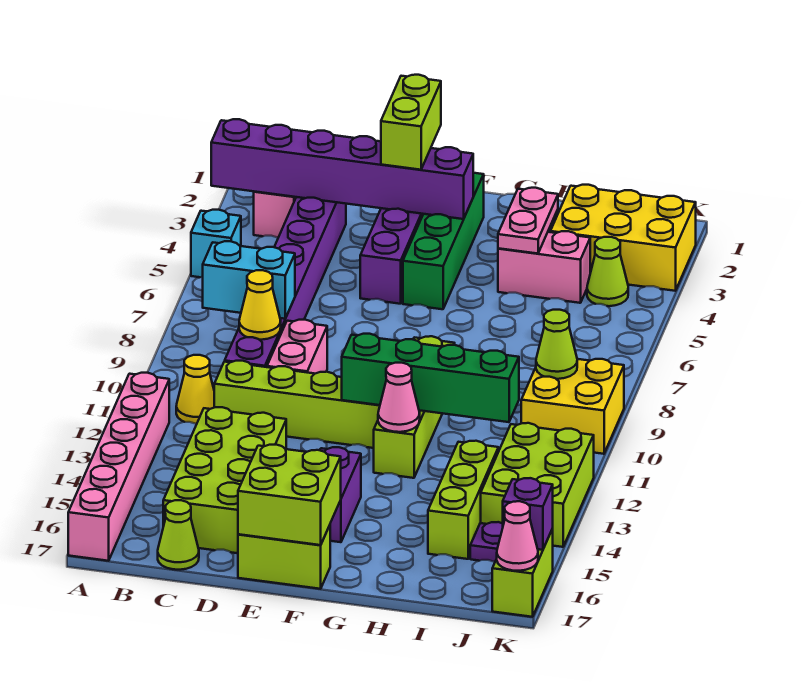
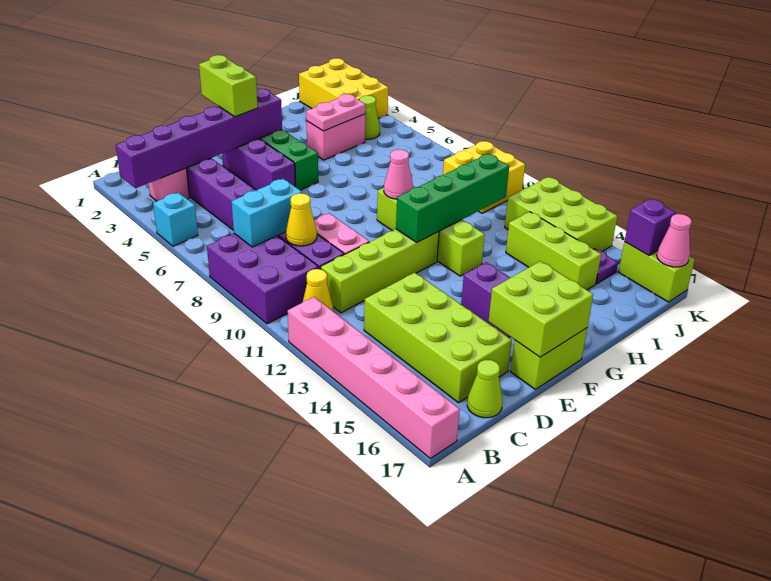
none -> purple brick A8:B10 level 1
pink cone G12 level 2 -> pink cone G9 level 2
pink plate H3:H4 level 2 -> pink plate H4:I4 level 2
yellow brick I2:K3 level 1 -> yellow brick J1:K3 level 1
lime cone J9 level 2 -> none

